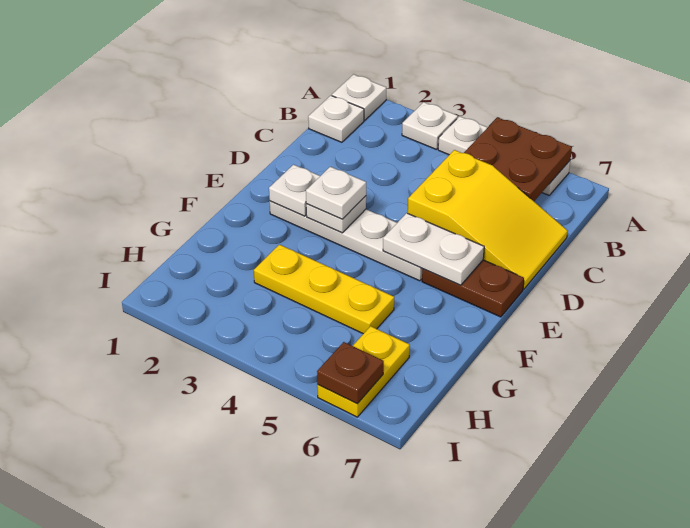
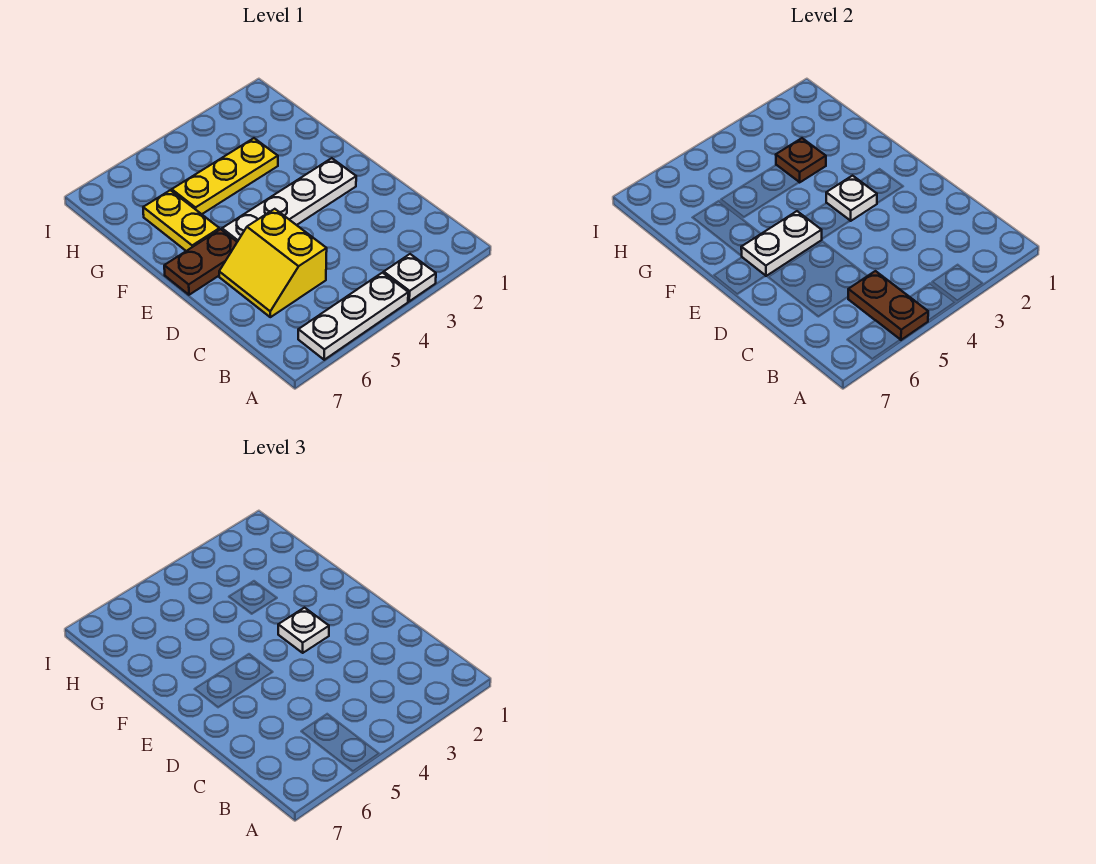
white plate A1 level 1 -> none
brown plate A5:B6 level 2 -> brown plate A5:B5 level 2
white plate B1 level 1 -> none
yellow slope C5:D7 level 1 top 5 -> yellow slope C5:D6 level 1 top 5
white plate E2 level 2 -> none
yellow plate H6:I6 level 1 -> yellow plate F6:G6 level 1
brown plate I6 level 2 -> brown plate G3 level 2

